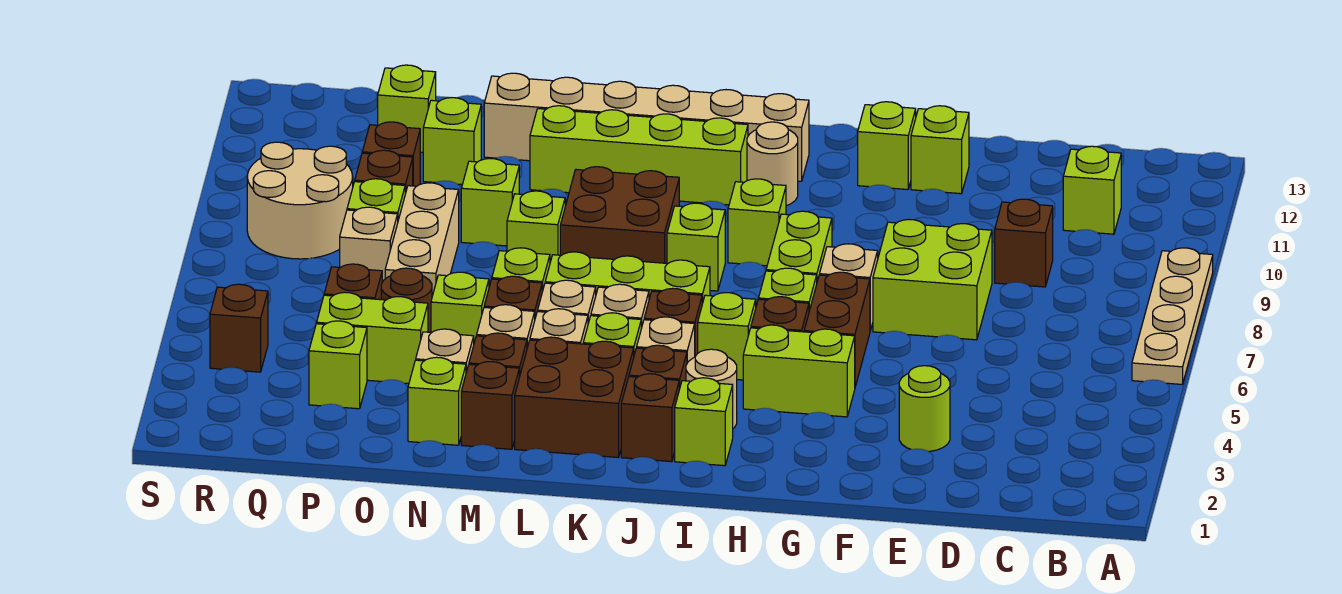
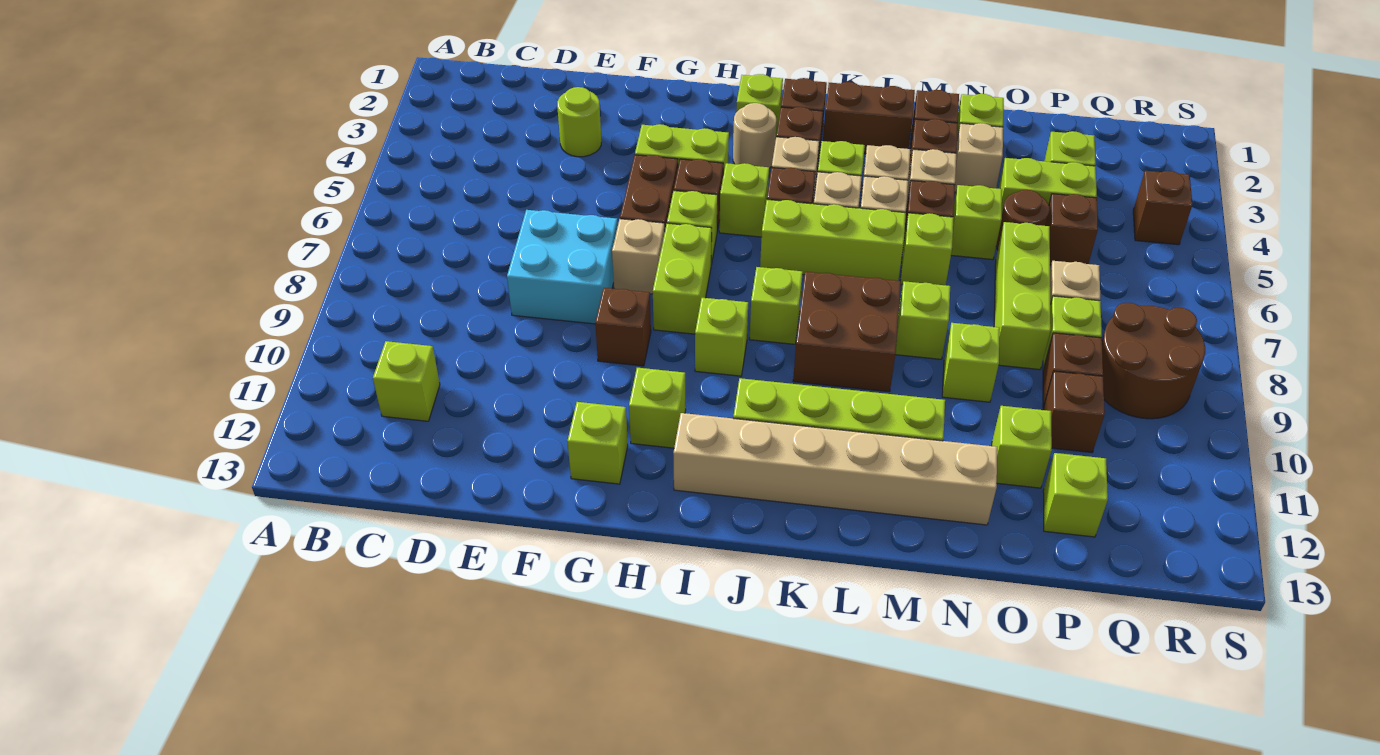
tan plate A6:A9 level 1 -> none
brown brick D9 level 1 -> brown brick G9 level 1
lime brick E7:F8 level 1 -> cyan brick E7:F8 level 1
lime brick F12 level 1 -> lime brick H11 level 1
tan round brick I11 level 1 -> none
brown brick K2:L3 level 1 -> brown brick K2:L2 level 1
tan brick O6:O8 level 1 -> lime brick O6:O8 level 1
tan round brick Q8:R9 level 1 -> brown round brick Q8:R9 level 1

